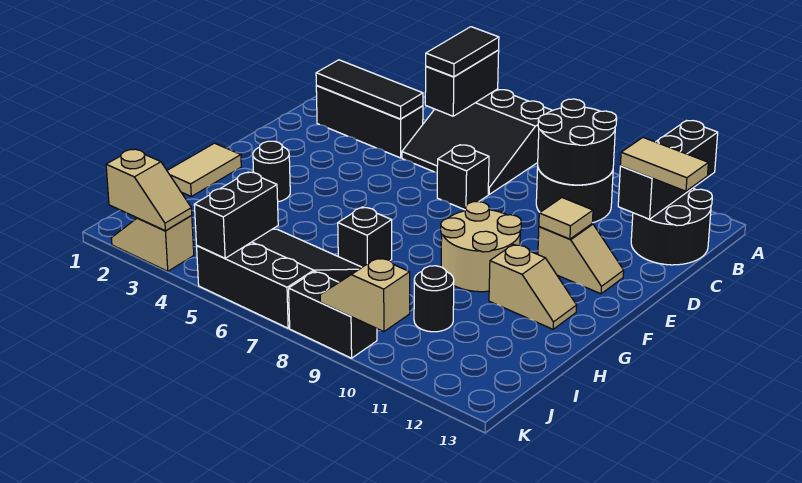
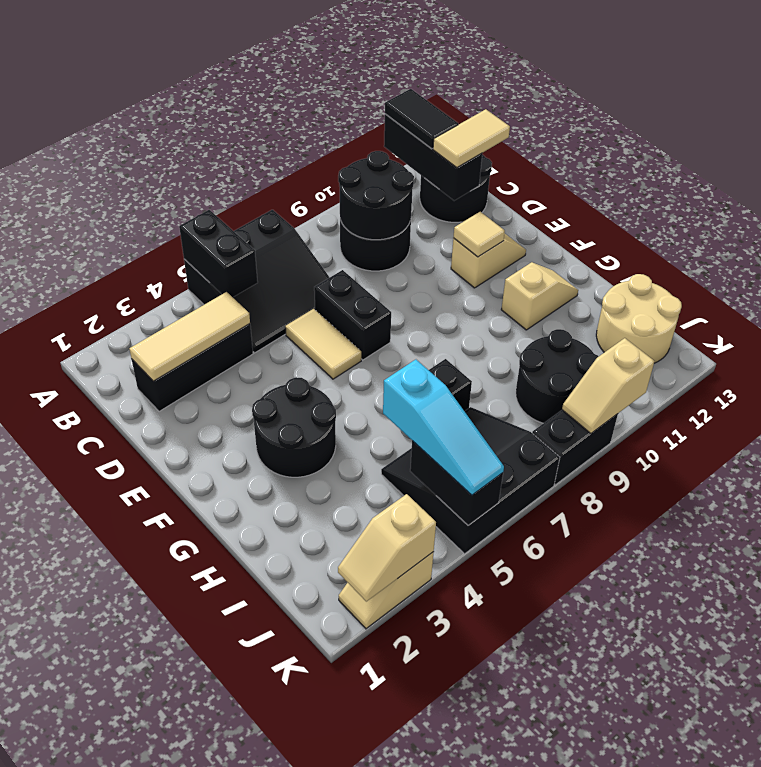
black tile A5:B5 level 3 -> black tile A12:B12 level 3
black tile C2:C4 level 2 -> tan tile C2:C4 level 2
black brick D7 level 1 -> black brick D7:E7 level 1
tan round brick F9:G10 level 1 -> tan round brick I12:J13 level 1
tan tile G1:H1 level 1 -> tan tile D6:E6 level 1
black round brick G3 level 1 -> black round brick F3:G4 level 1
none -> cyan slope I5:K5 level 3 top I
black round brick I10 level 1 -> black round brick I9:J10 level 1
tan slope K2:K3 level 2 top 2 -> tan slope K2:K3 level 2 top 3

